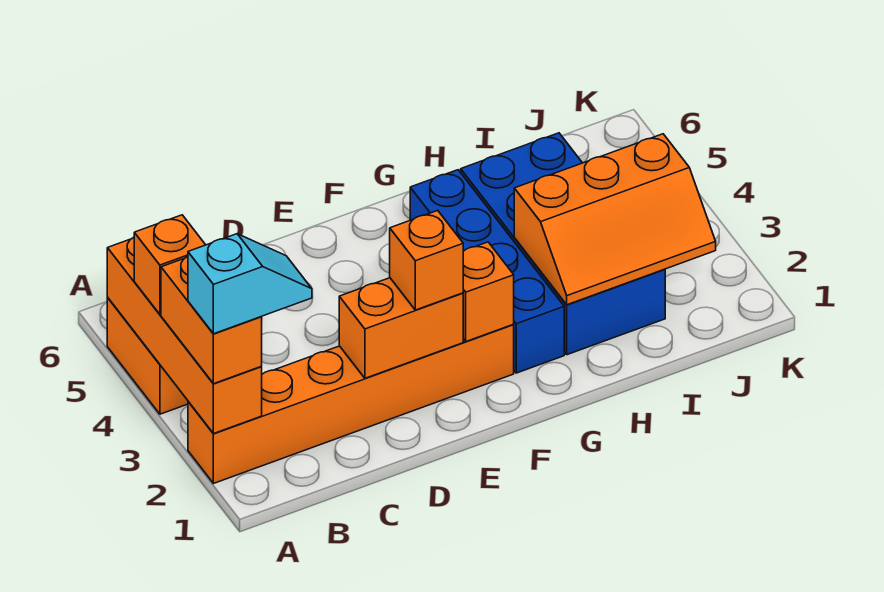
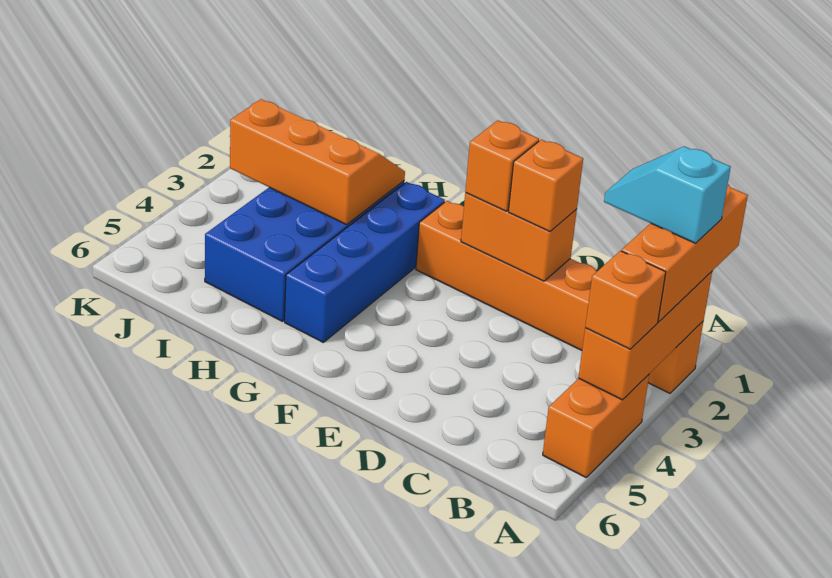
orange brick A2:A5 level 2 -> orange brick A2:A4 level 2
orange brick A2:A3 level 3 -> orange brick A1:A3 level 3
orange brick F2 level 2 -> orange brick D2 level 3

